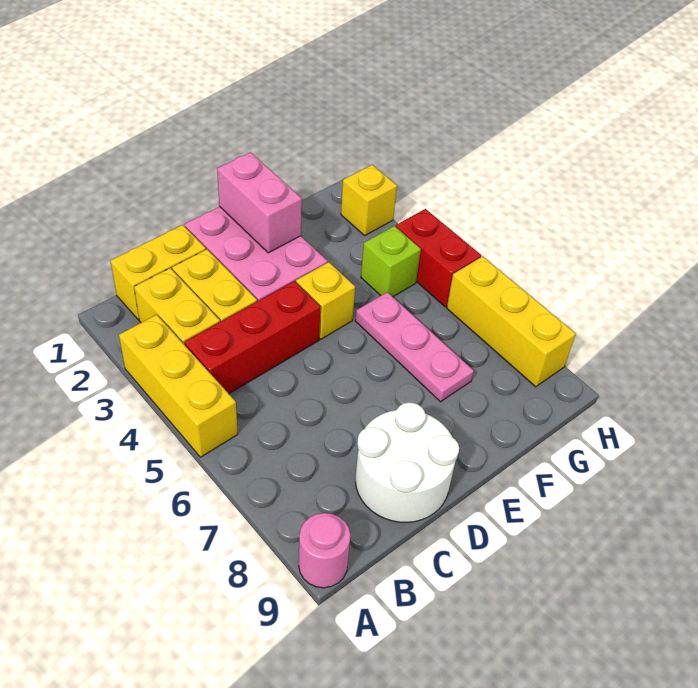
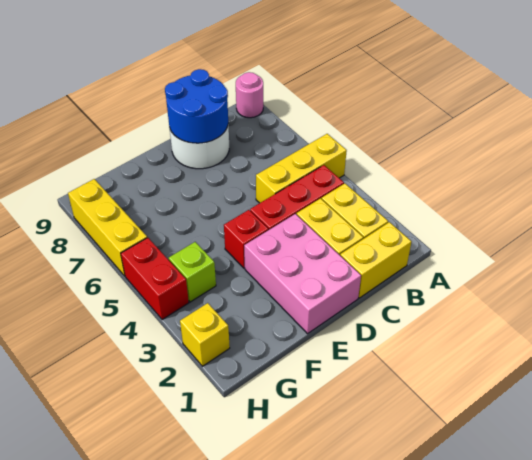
yellow brick A3:A5 level 1 -> yellow brick A5:C5 level 1
none -> blue round brick C8:D9 level 2
pink brick E1:E2 level 2 -> none
yellow brick E4 level 1 -> red brick E4 level 1
pink plate F5:F7 level 1 -> none

